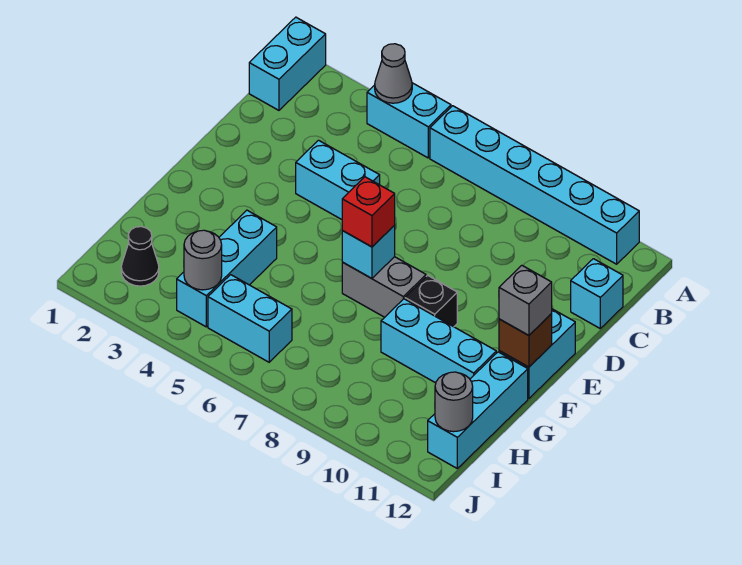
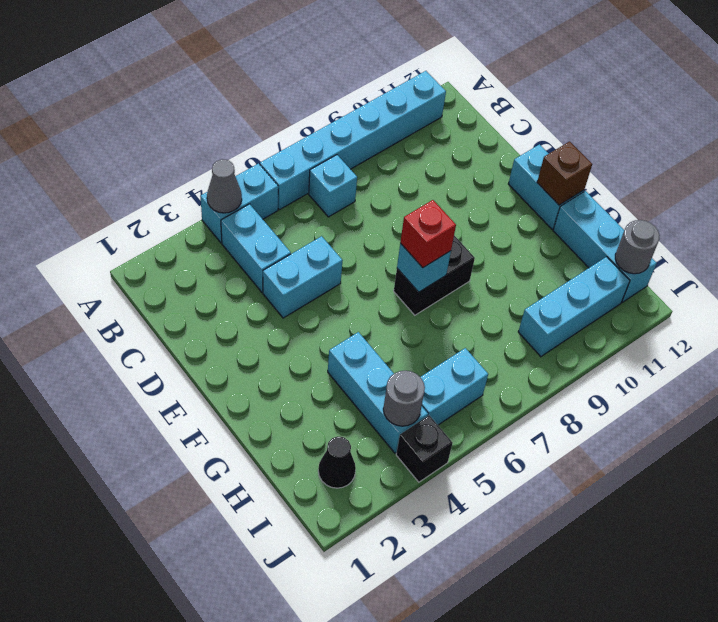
cyan brick A1:B1 level 1 -> cyan brick B4:C4 level 1
cyan brick C12 level 1 -> cyan brick B7 level 1
grey brick F7:F8 level 1 -> black brick F7:F8 level 1
black brick F9 level 1 -> black brick J4 level 1
grey brick F12 level 3 -> none
cyan brick G9:G11 level 1 -> cyan brick I9:I11 level 1

